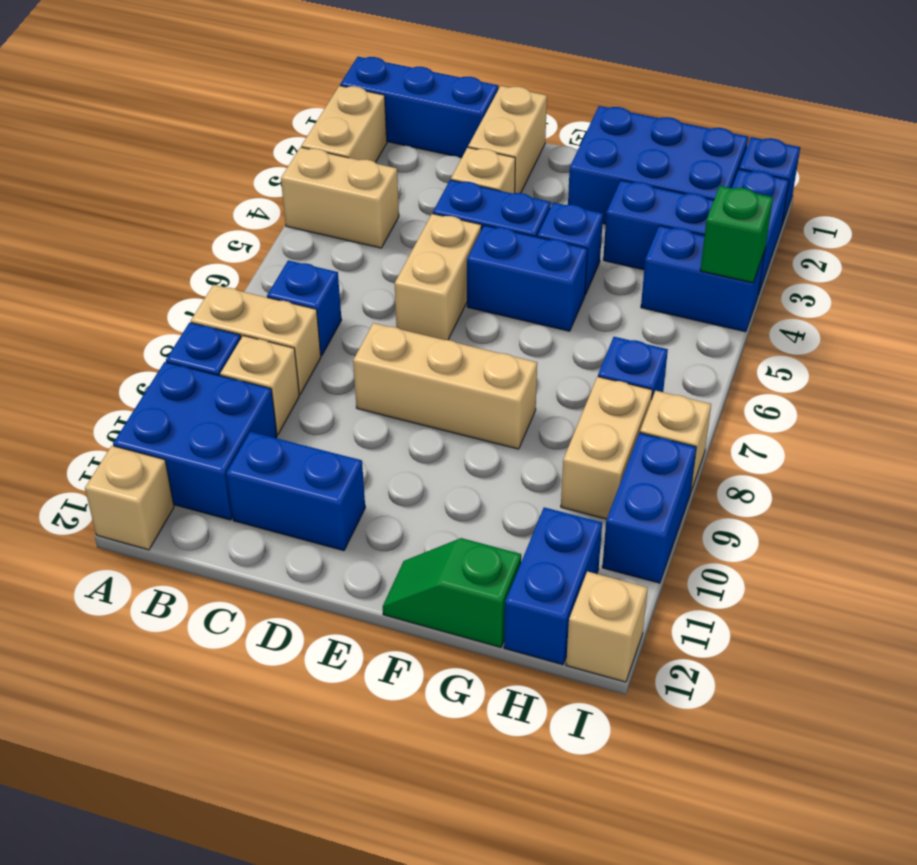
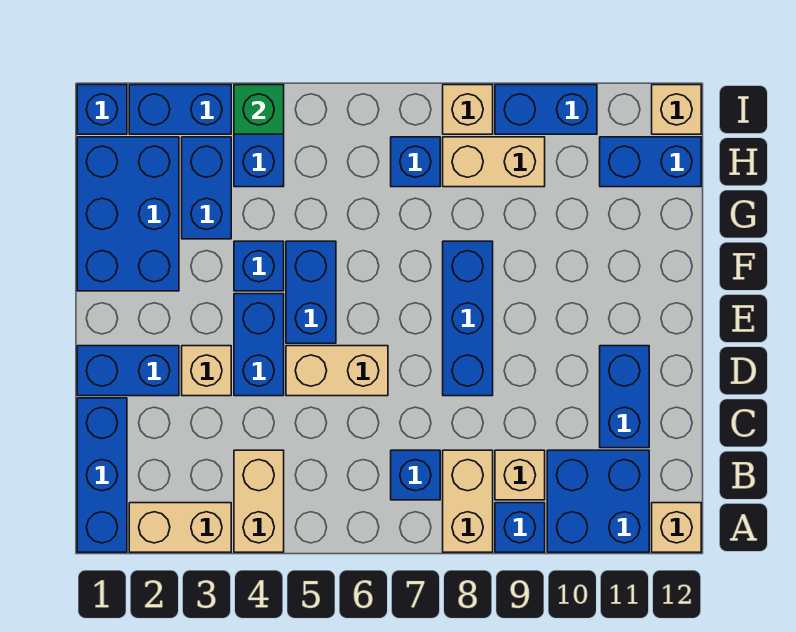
tan brick D1:D2 level 1 -> blue brick D1:D2 level 1
tan brick D8:F8 level 1 -> blue brick D8:F8 level 1
green slope F12:G12 level 1 top G -> none

